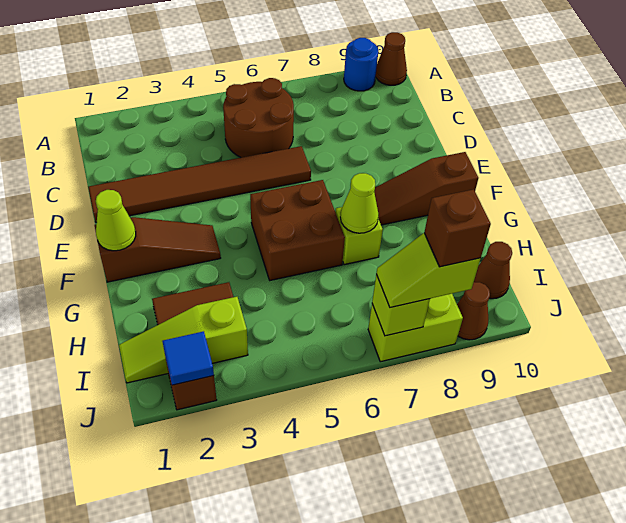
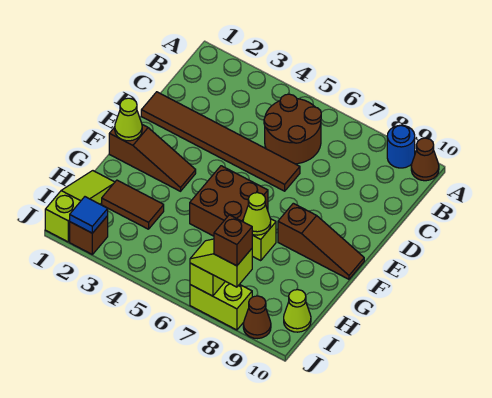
brown slope F8:F10 level 1 top 10 -> brown slope F8:F10 level 1 top 8
lime slope I1:I3 level 1 top 3 -> lime slope H1:J1 level 1 top J
brown cone I10 level 1 -> lime cone I10 level 1

